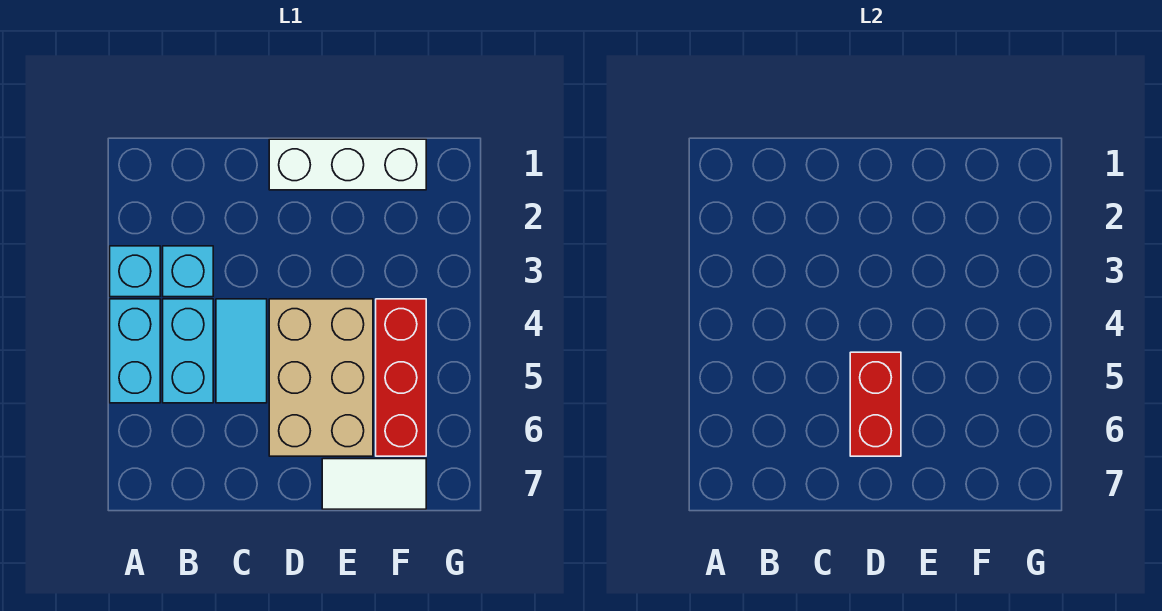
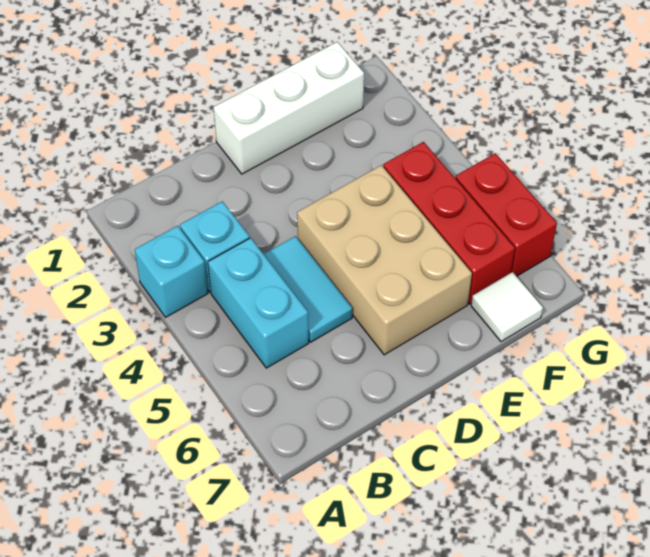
cyan brick A4:A5 level 1 -> none
red brick D5:D6 level 2 -> red brick G5:G6 level 1
white tile E7:F7 level 1 -> white tile F7 level 1

